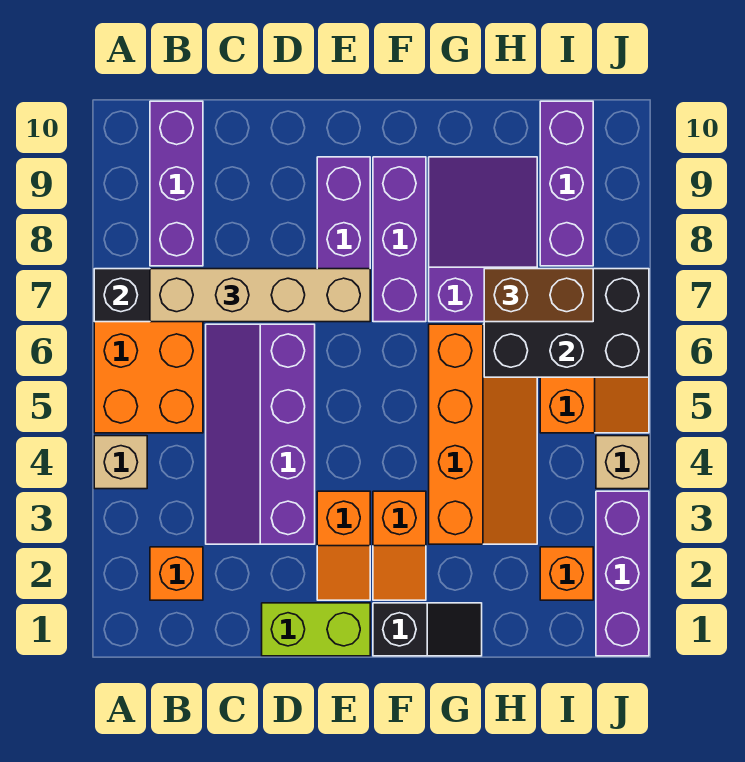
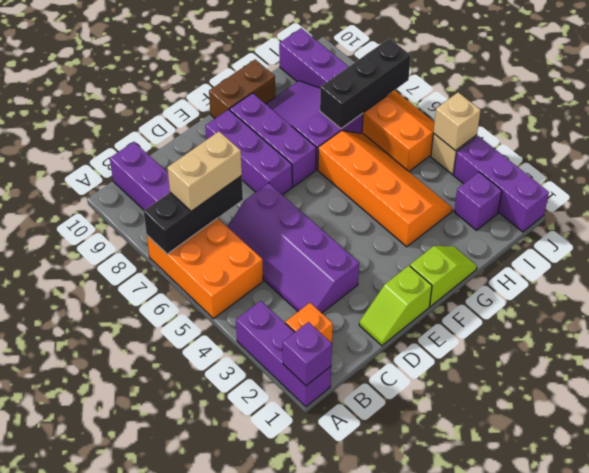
none -> purple brick A1:A3 level 1
none -> purple brick A1 level 2
tan brick A4 level 1 -> tan brick J4 level 2
tan brick B7:E7 level 3 -> tan brick B7:C7 level 3
lime brick D1:E1 level 1 -> lime slope D1:E1 level 1 top E
orange slope E2:E3 level 1 top 3 -> none
black slope F1:G1 level 1 top F -> lime slope F1:G1 level 1 top F
orange slope F2:F3 level 1 top 3 -> none
black brick H6:J7 level 2 -> black brick H7:J7 level 2
brown brick H7:I7 level 3 -> brown brick F10:G10 level 1
orange brick I2 level 1 -> purple brick I2 level 1

